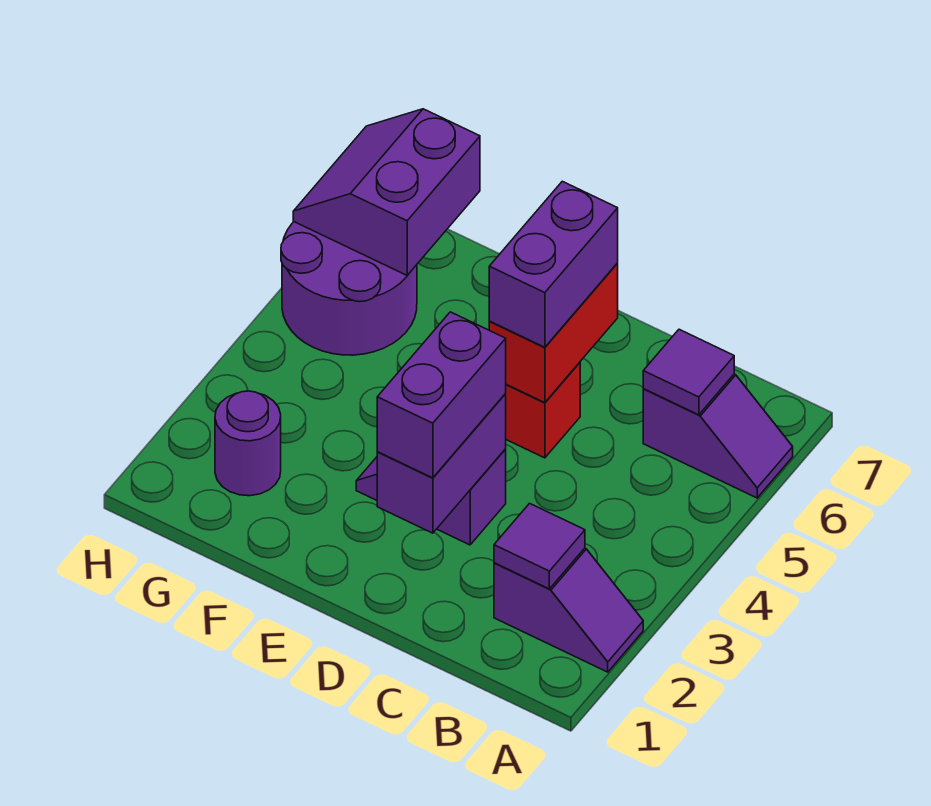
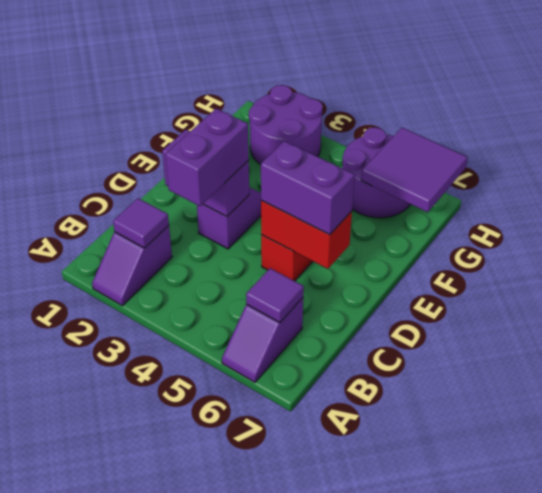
purple brick D2:D3 level 3 -> purple brick C3:D3 level 3
purple round brick G2 level 1 -> purple round brick G2:H3 level 1
purple slope G6:H7 level 2 top G -> purple tile G6:H7 level 2

